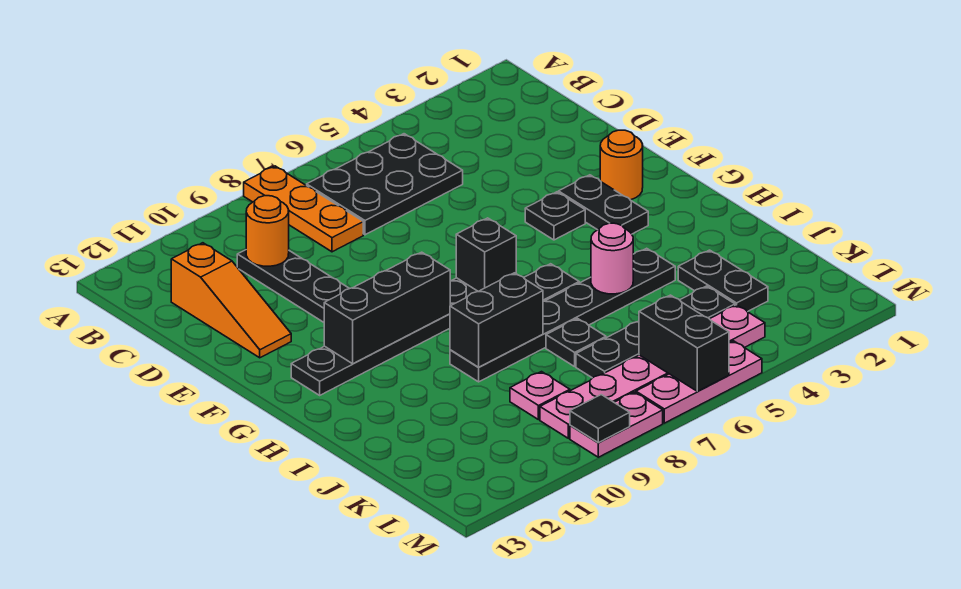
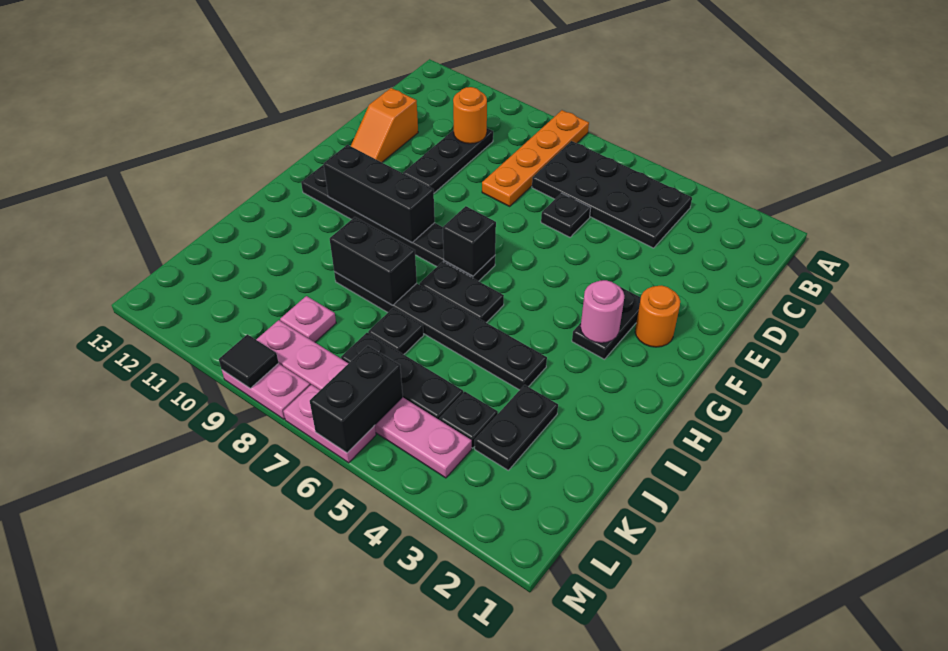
orange plate A8:C8 level 1 -> orange plate A8:D8 level 1
black plate B5:C7 level 1 -> black plate B4:C7 level 1
orange slope C12:E12 level 1 top C -> orange slope D12:E12 level 1 top D
black plate F4 level 1 -> black plate D6 level 1
pink round brick I5 level 2 -> pink round brick G3 level 2
pink plate M5:M7 level 1 -> pink plate M6:M7 level 1

